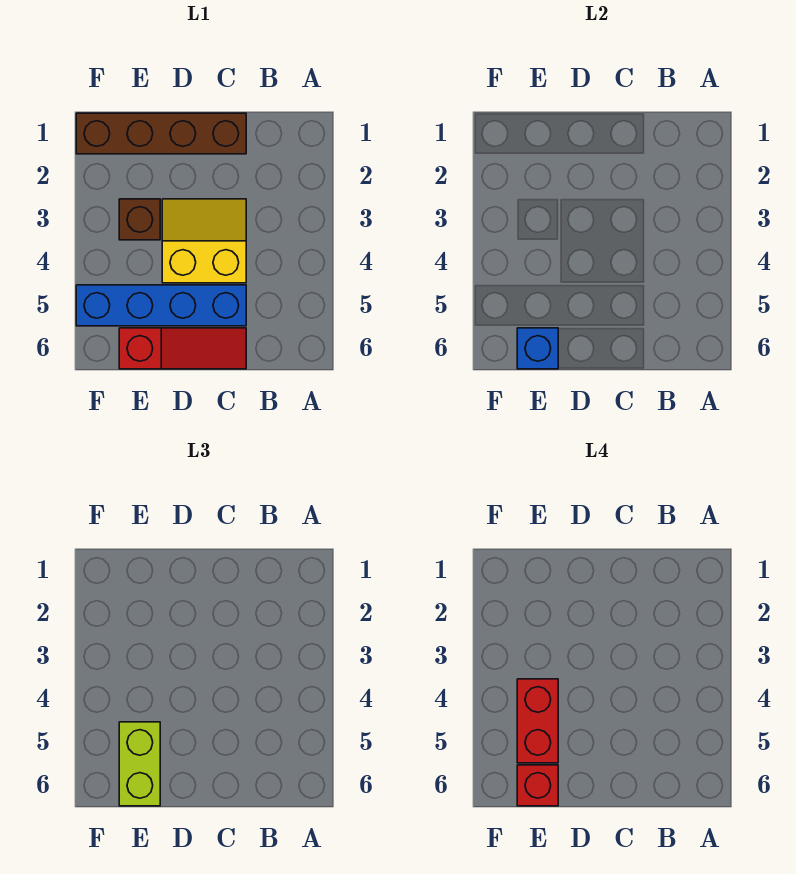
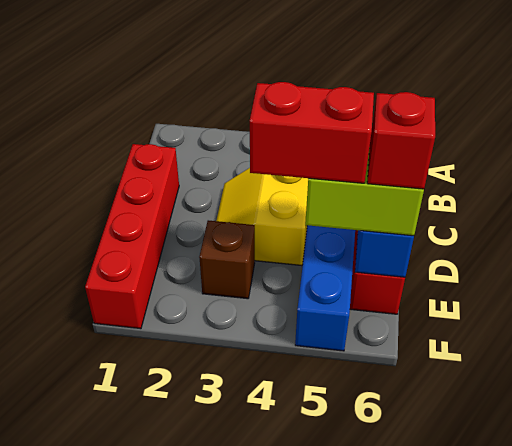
brown brick C1:F1 level 1 -> red brick C1:F1 level 1

